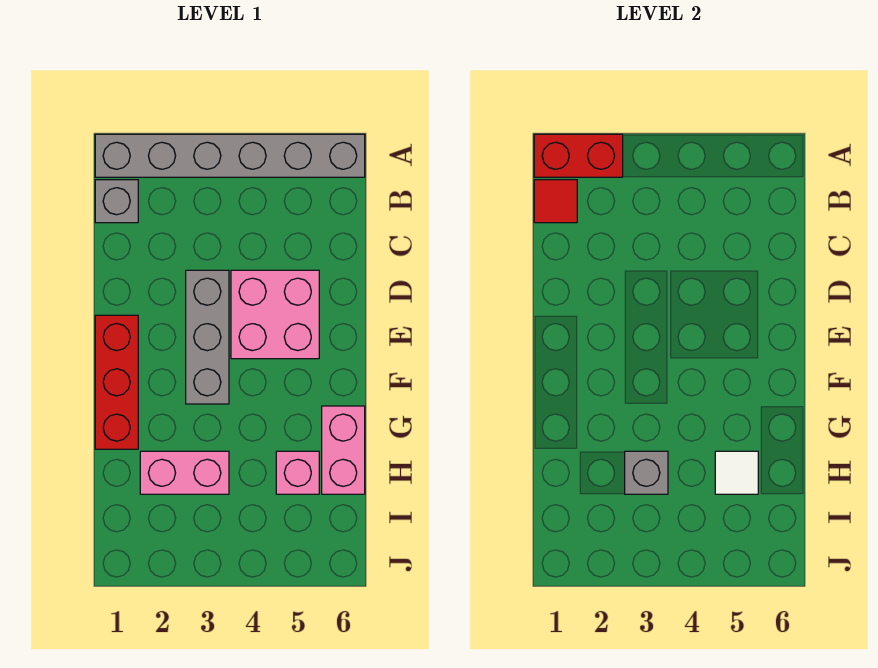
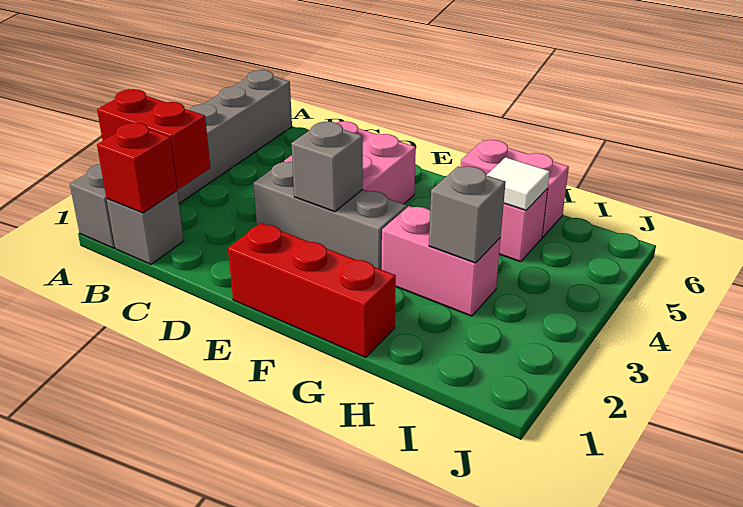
red brick A1:A2 level 2 -> red brick A2:B2 level 2
red tile B1 level 2 -> red brick B1 level 2
none -> grey brick E3 level 2
pink brick H2:H3 level 1 -> pink brick G3:H3 level 1

